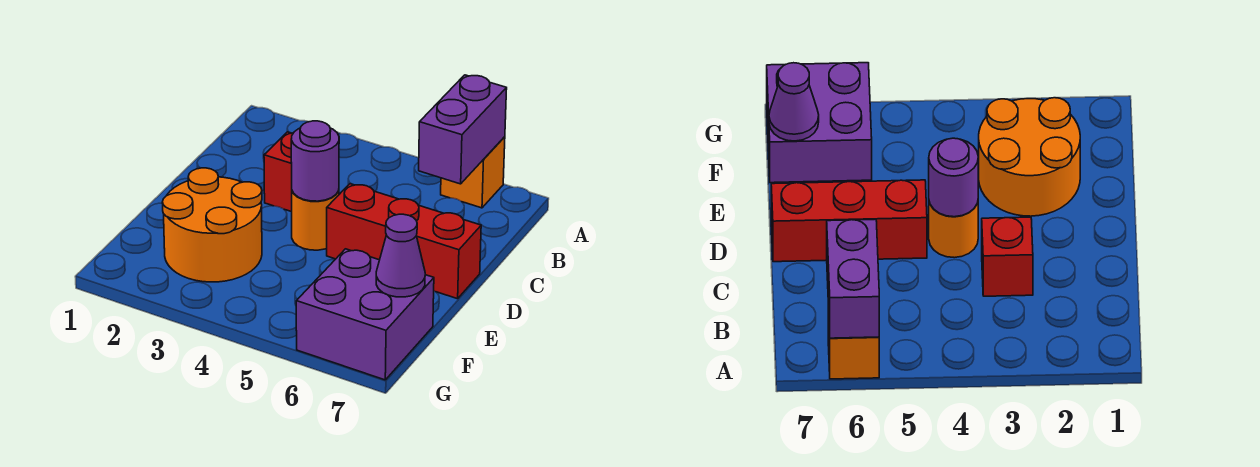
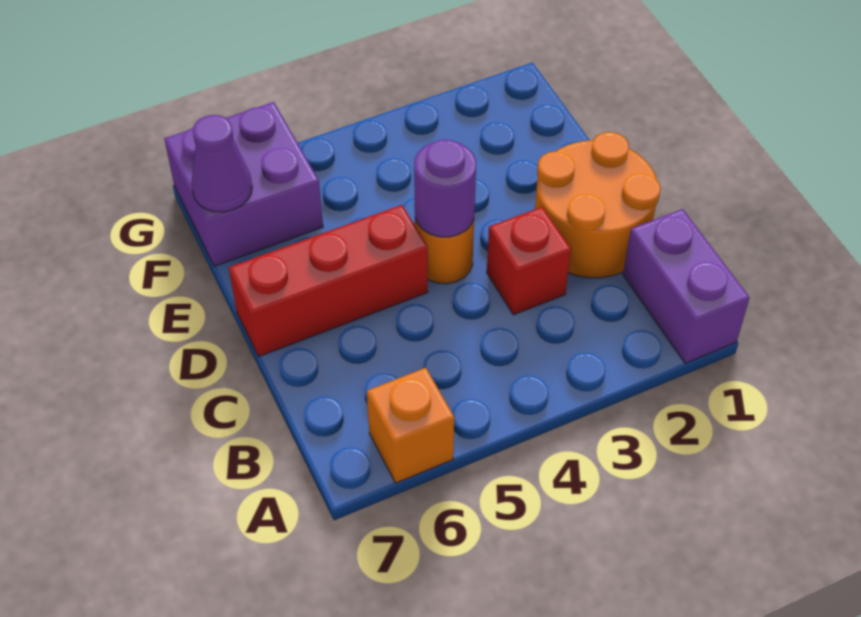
purple brick A6:B6 level 2 -> purple brick A1:B1 level 1
orange round brick E2:F3 level 1 -> orange round brick C1:D2 level 1

